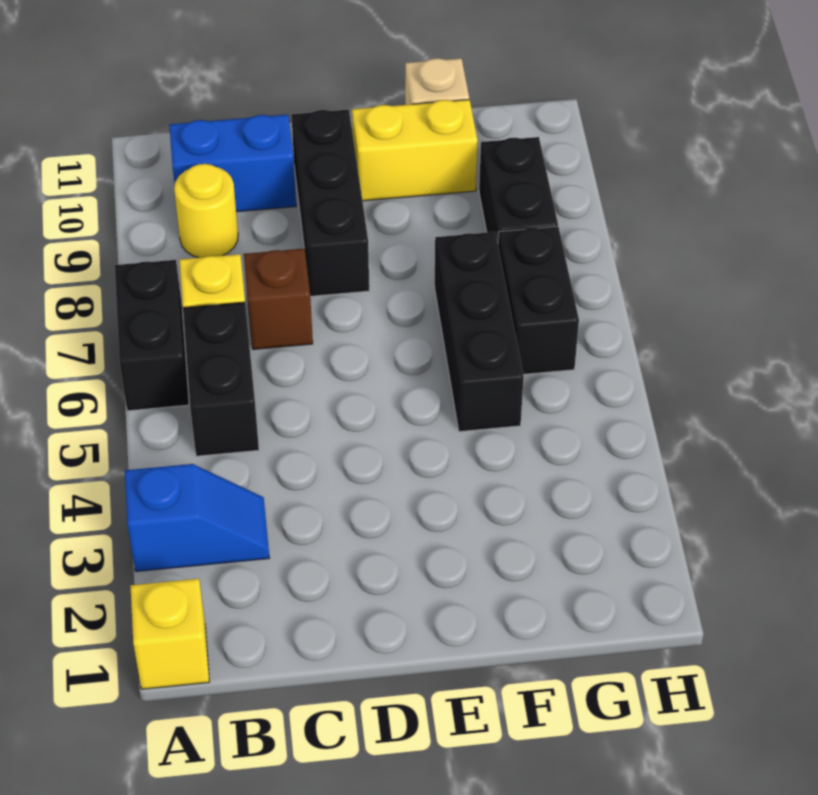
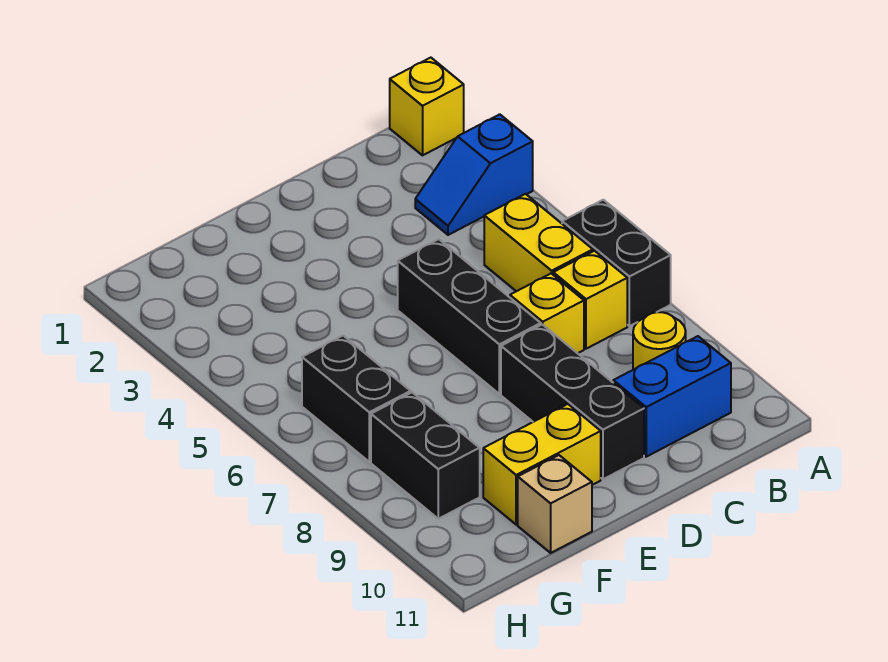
black brick B5:B6 level 1 -> yellow brick B5:B6 level 1
brown brick C7 level 1 -> yellow brick C7 level 1
black brick F5:F7 level 1 -> black brick D5:D7 level 1

